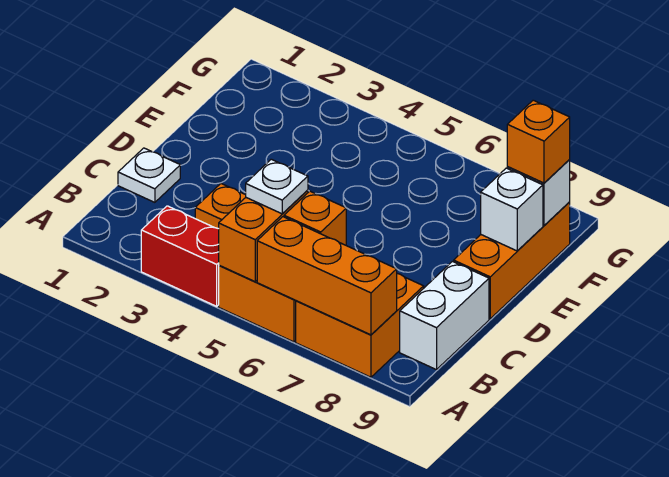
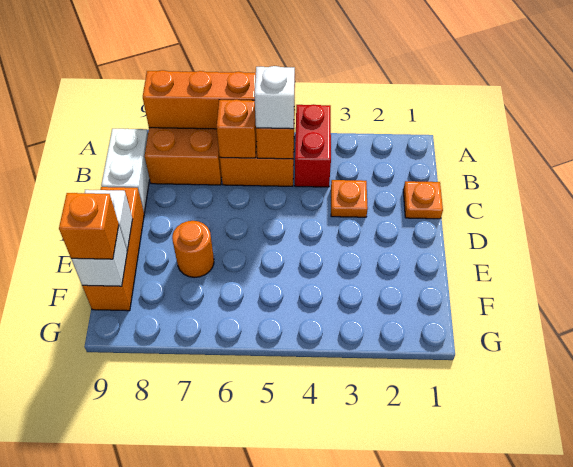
red brick A3:A4 level 1 -> red brick A4:B4 level 1
white plate B5 level 3 -> white brick B5 level 3
white plate C1 level 1 -> orange plate C1 level 1
none -> orange round brick E7 level 1

